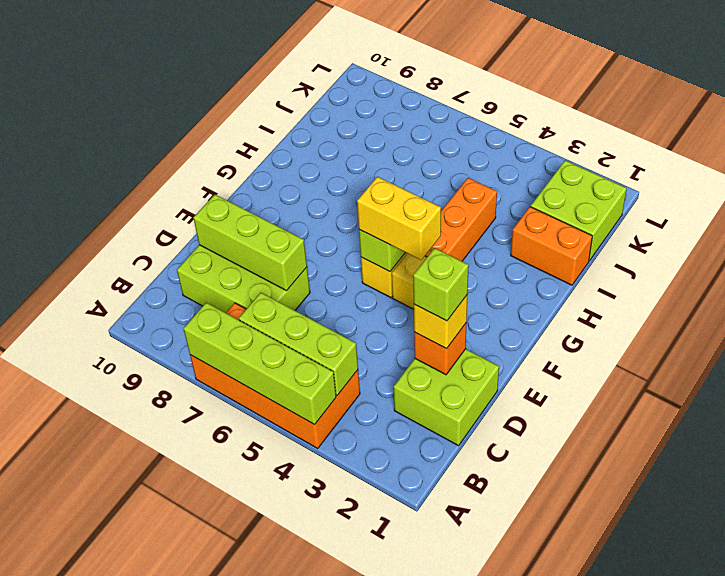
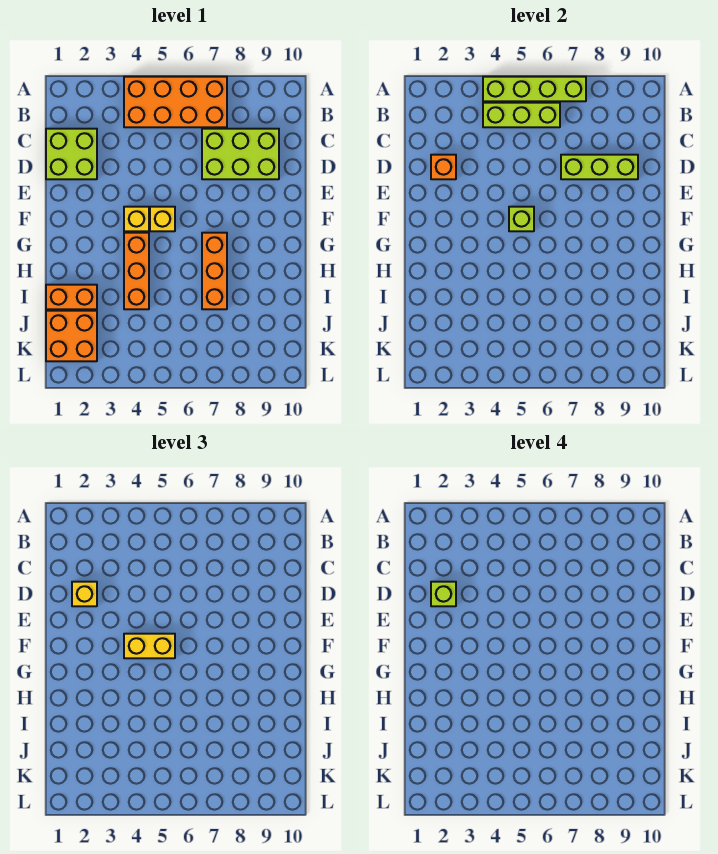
none -> orange brick G7:I7 level 1
lime brick J1:K2 level 1 -> orange brick J1:K2 level 1

